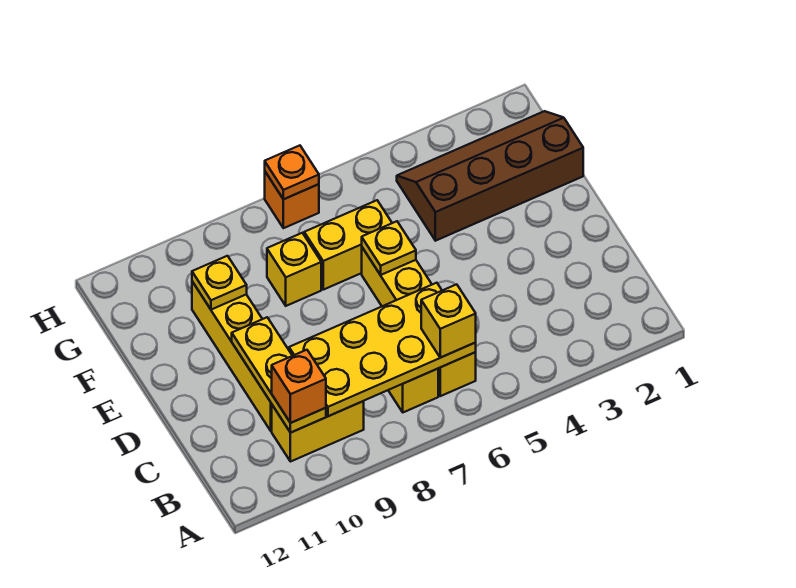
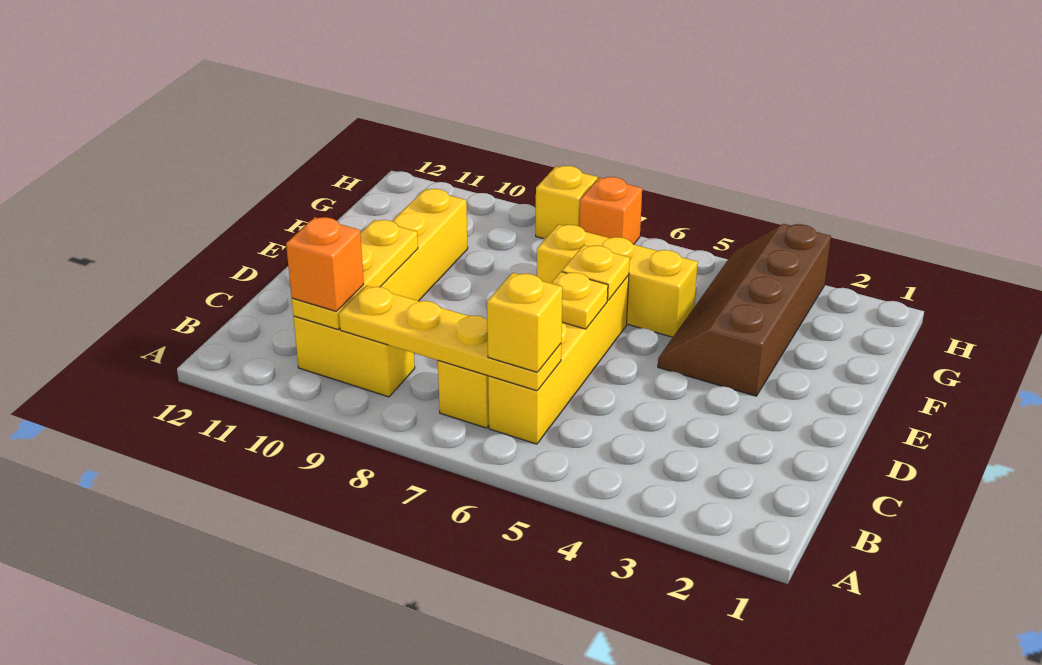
yellow plate B6:C9 level 2 -> yellow plate B6:B9 level 2
brown slope F1:G4 level 1 top F -> brown slope E3:H4 level 1 top 3
yellow brick F6:F7 level 1 -> yellow brick F5:F7 level 1
yellow brick F8 level 1 -> yellow brick H8 level 1
yellow plate F10 level 2 -> yellow plate D6 level 2
orange plate H7 level 2 -> none

